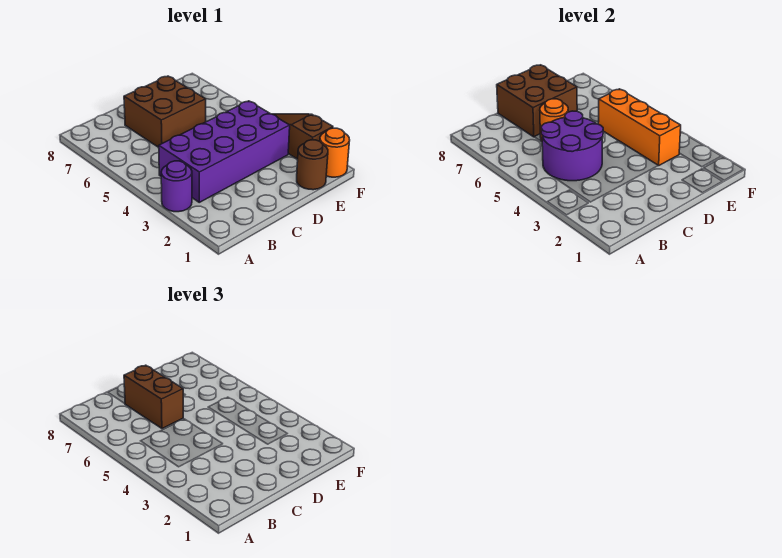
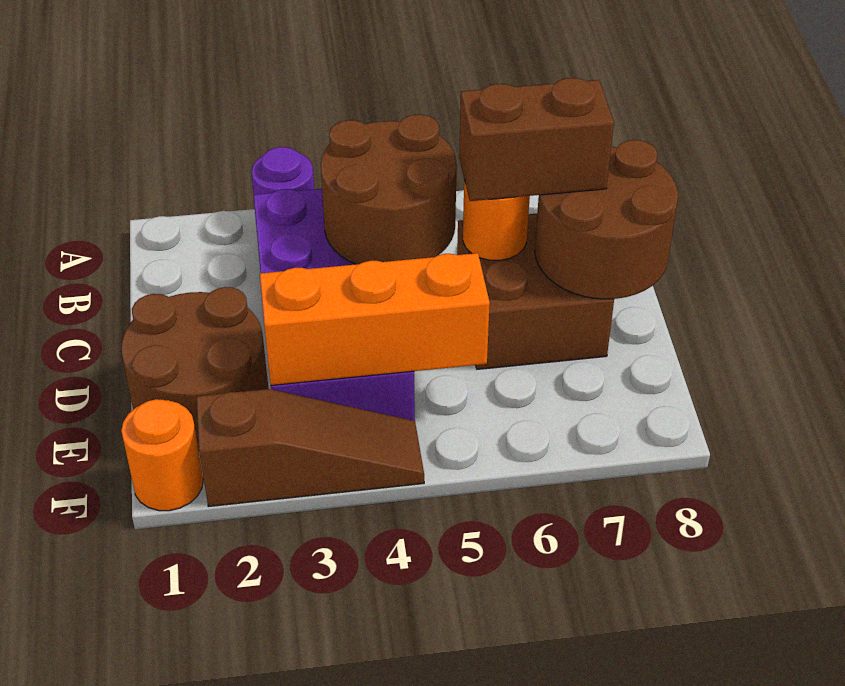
purple round brick B4:C5 level 2 -> brown round brick B4:C5 level 2
brown brick C7:D8 level 2 -> brown round brick C7:D8 level 2
brown round brick E1 level 1 -> brown round brick D1:E2 level 1

